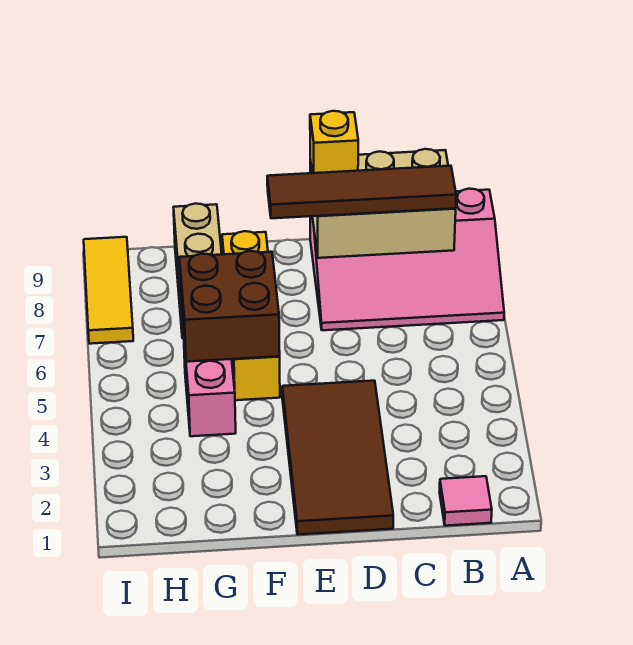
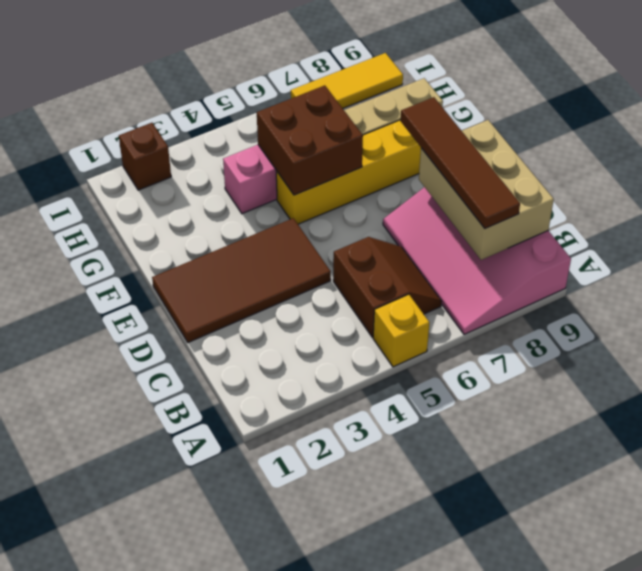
pink tile B1 level 1 -> none
none -> brown slope B5:C6 level 1 top 5
yellow brick D9 level 3 -> yellow brick A5 level 1
none -> brown brick I2 level 1

